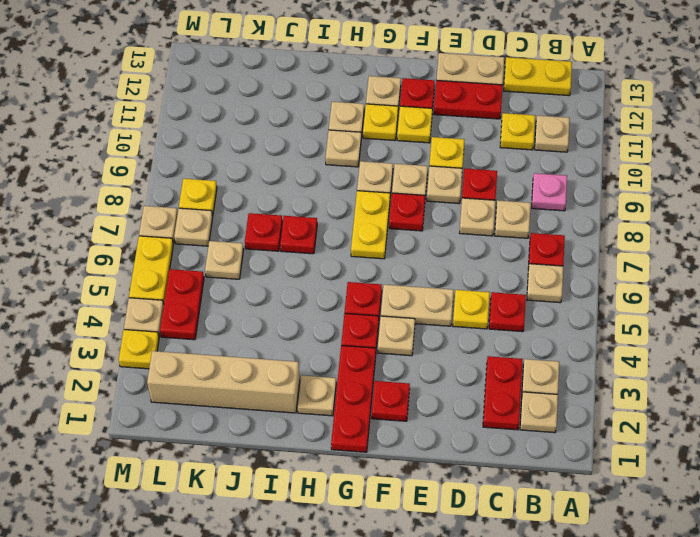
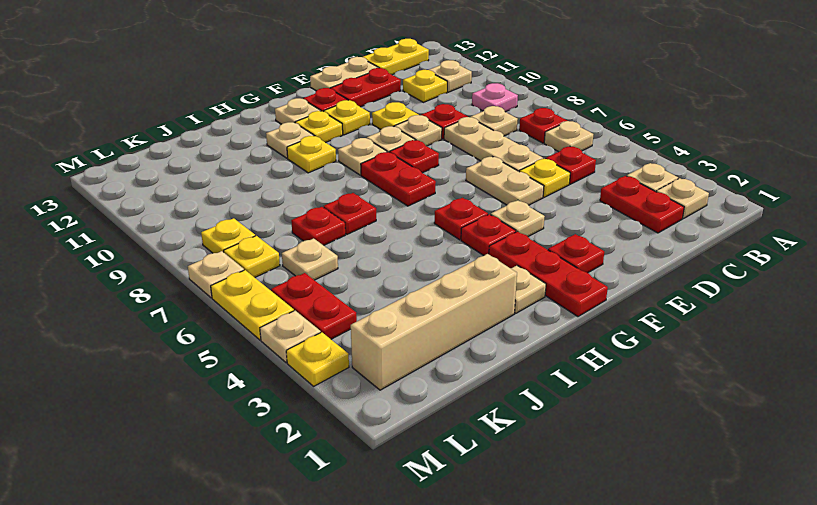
tan plate D8 level 1 -> tan plate D6:D8 level 1
tan plate E5:F5 level 1 -> tan plate E5:E6 level 1
yellow plate G7:G8 level 1 -> red plate G7:G8 level 1
tan plate H10 level 1 -> yellow plate H10 level 1
tan plate L7 level 1 -> yellow plate L7 level 1

